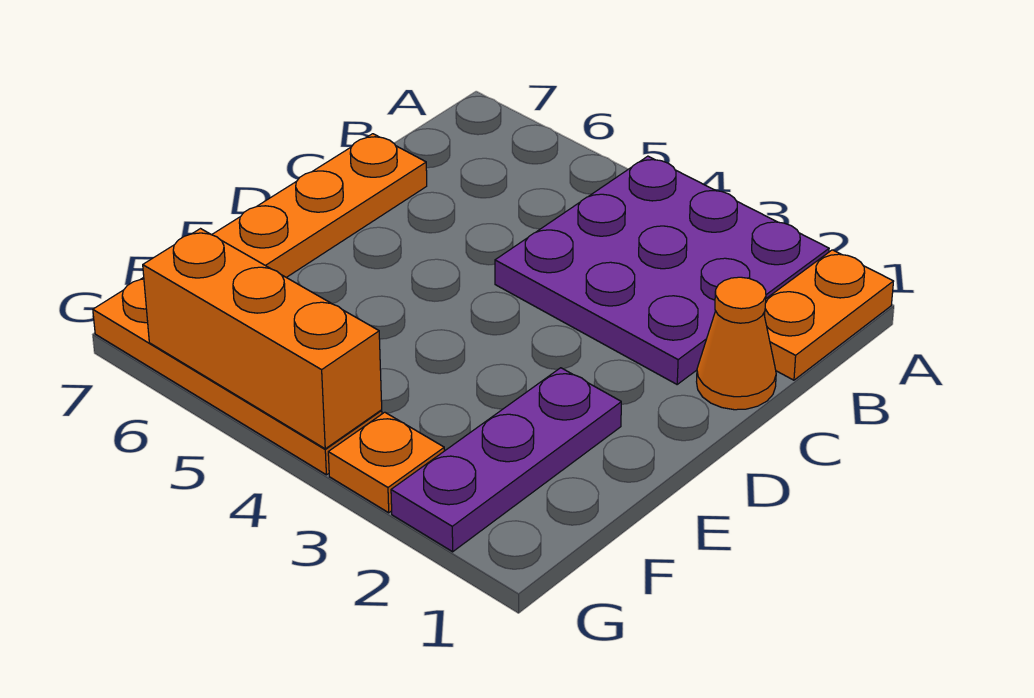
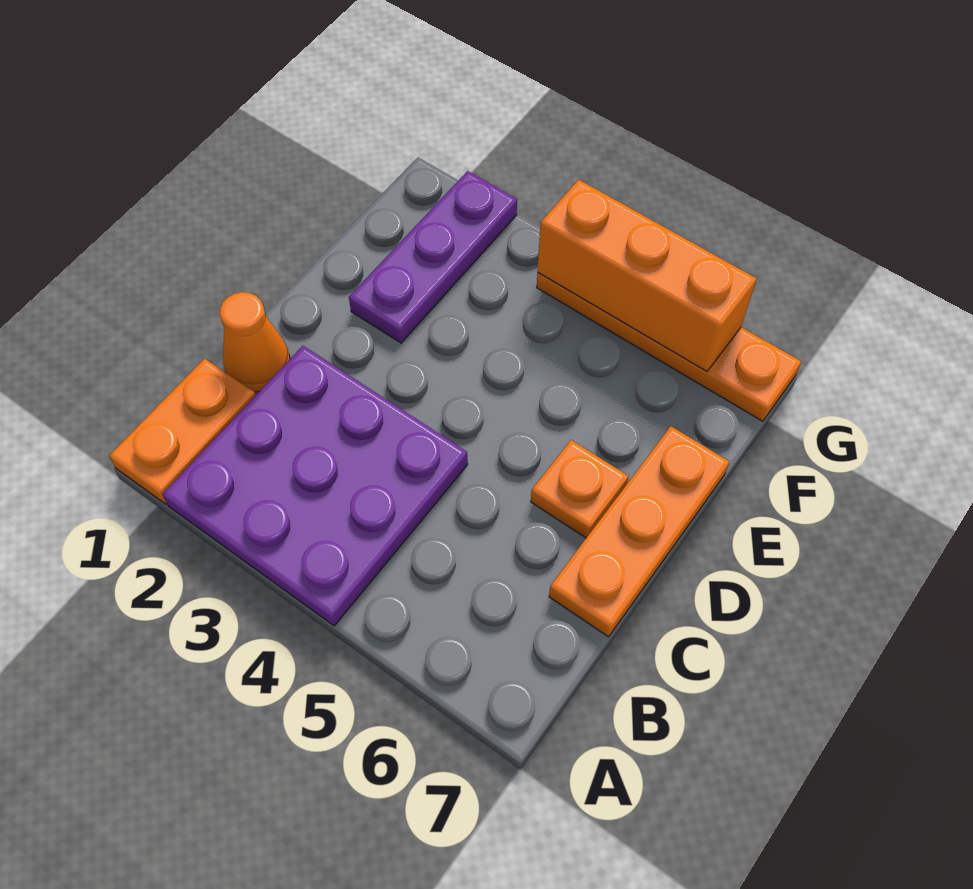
orange plate G3 level 1 -> orange plate D6 level 1

